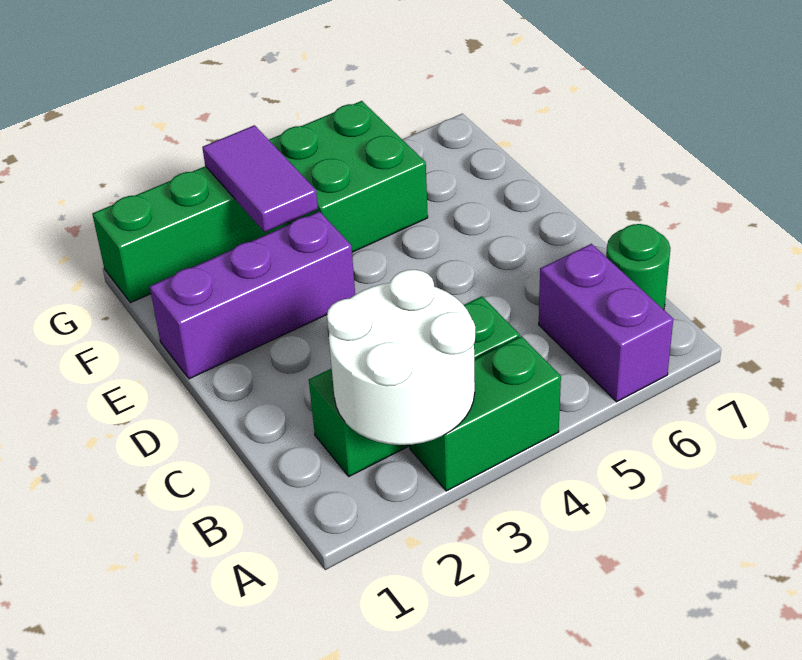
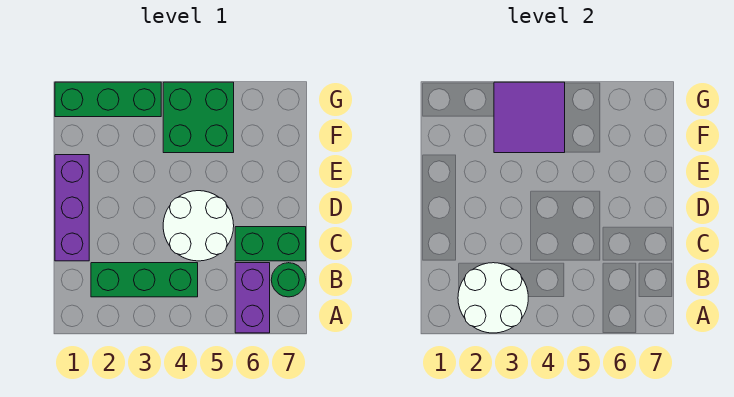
green brick A3:A4 level 1 -> green brick C6:C7 level 1
none -> white round brick C4:D5 level 1
purple brick E1:E3 level 1 -> purple brick C1:E1 level 1
purple tile F3:G3 level 2 -> purple tile F3:G4 level 2

